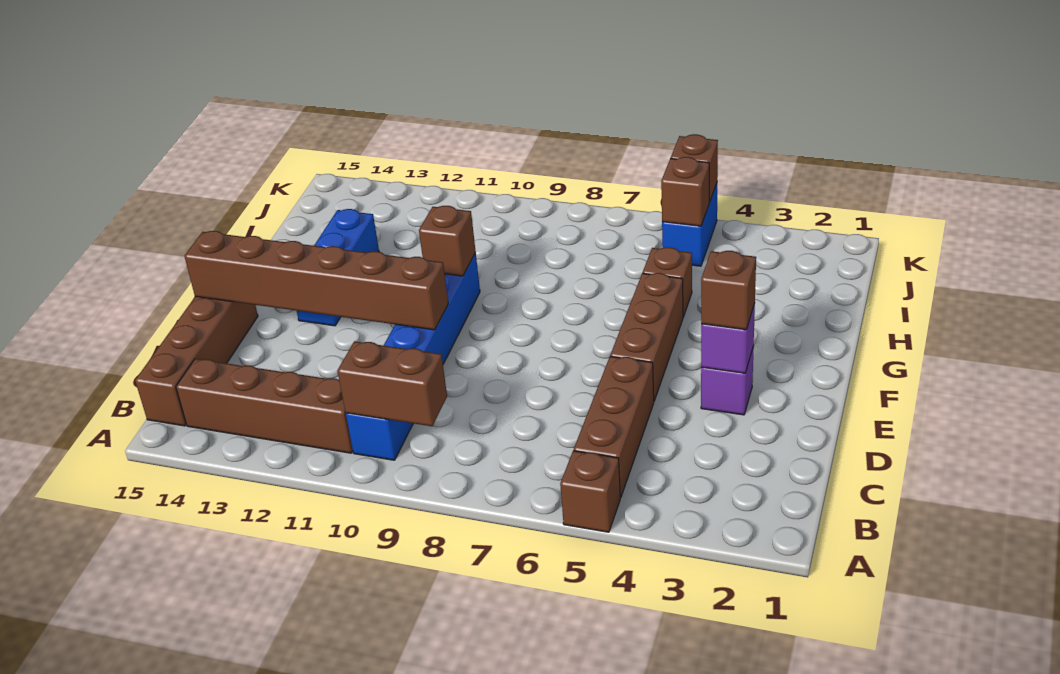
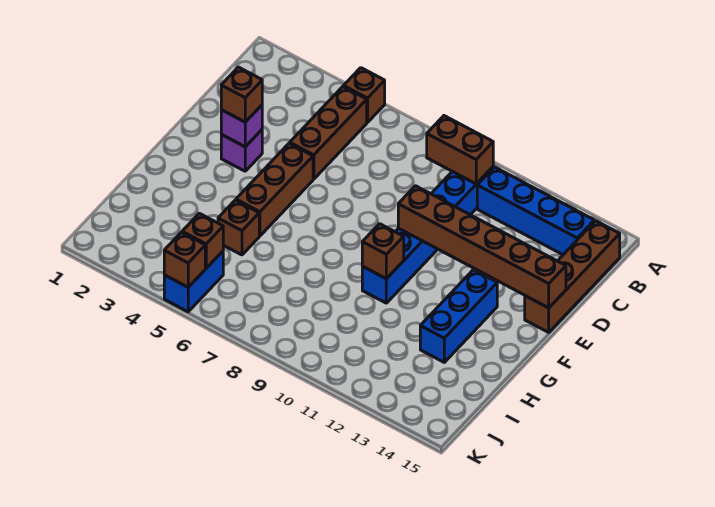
brown brick B11:B14 level 1 -> blue brick B11:B14 level 1

